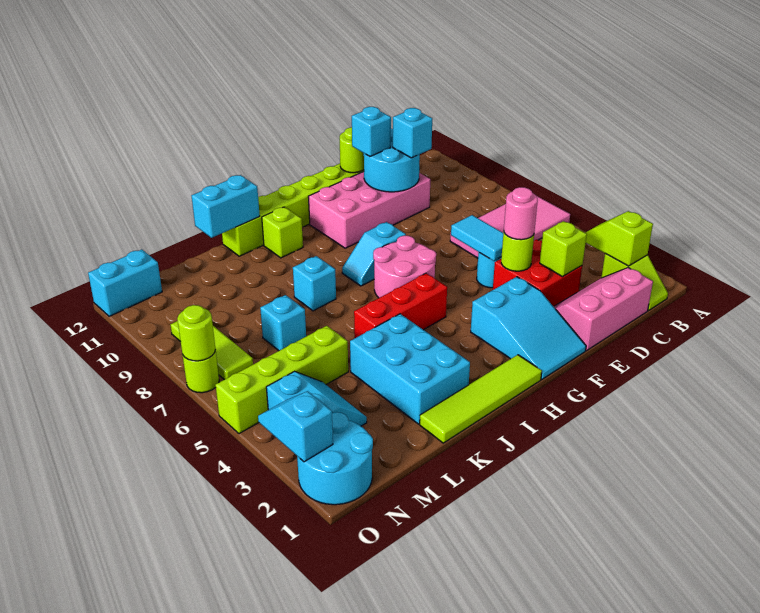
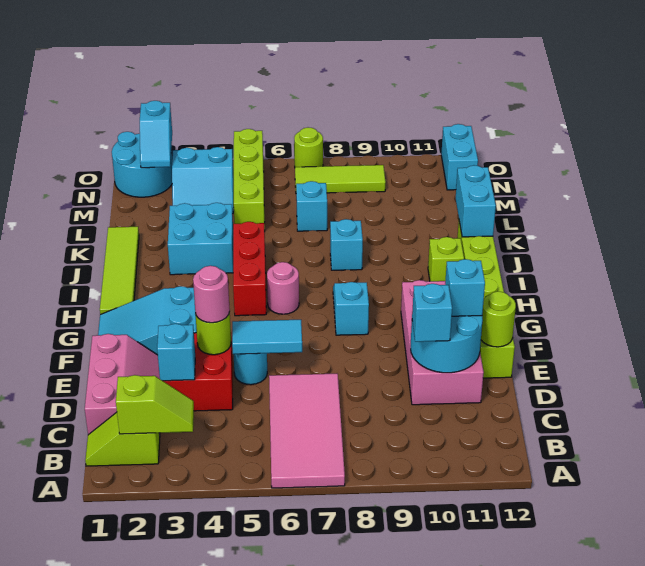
lime brick D3 level 2 -> cyan brick D3 level 2
pink round brick G6:H7 level 1 -> pink round brick H6 level 1
cyan brick J2:K4 level 1 -> cyan brick J3:K4 level 1
cyan slope O2:O3 level 2 top 2 -> cyan slope N2:O2 level 2 top O
lime round brick O7 level 2 -> none

